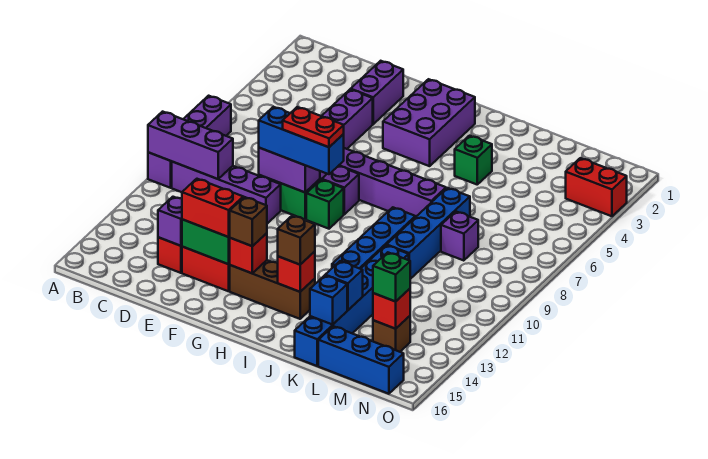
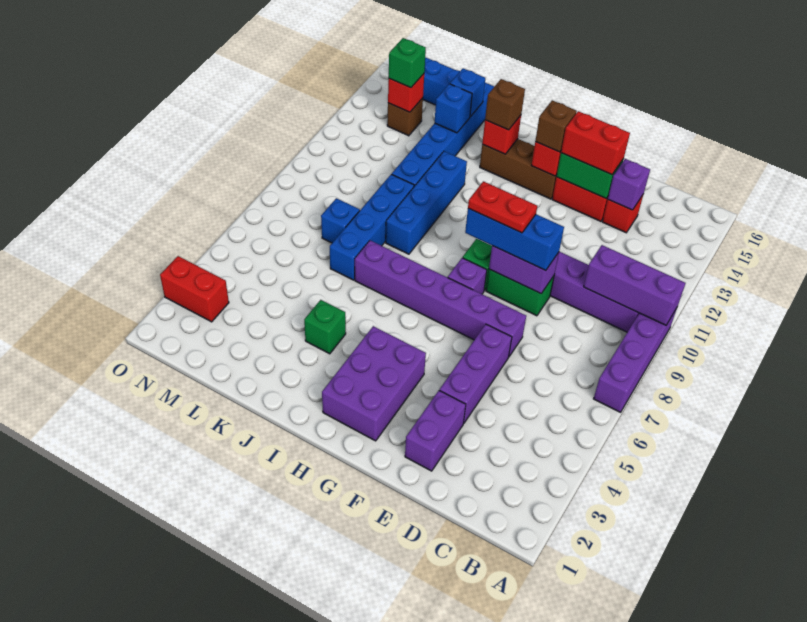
purple brick L8 level 1 -> blue brick L8 level 1

